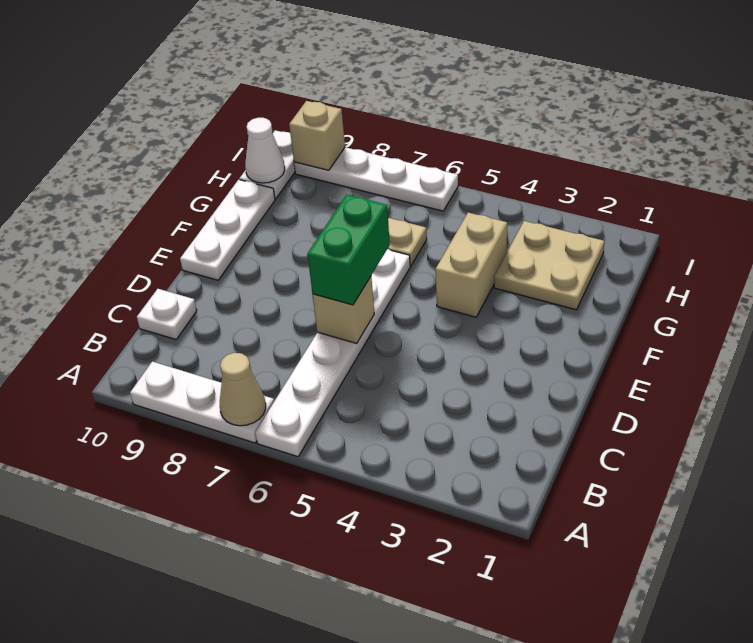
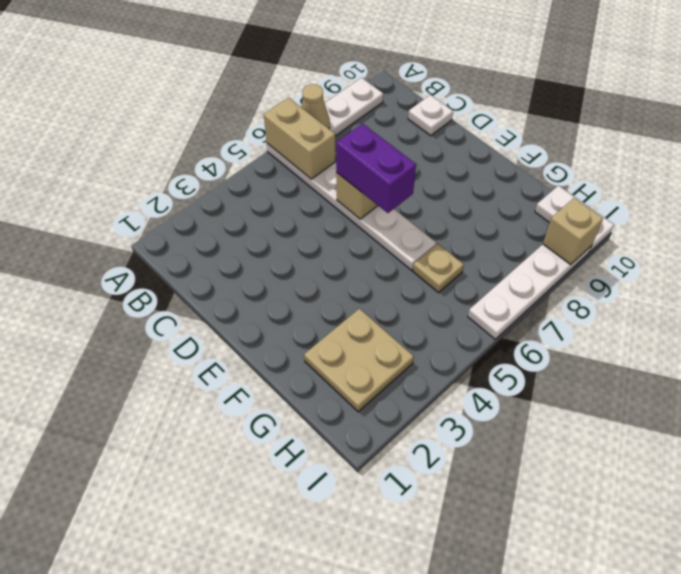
green brick D6:E6 level 3 -> purple brick D6:E6 level 3
white plate E10:G10 level 1 -> none
tan brick F4:G4 level 1 -> tan brick A6:B6 level 2
white cone H10 level 2 -> none

